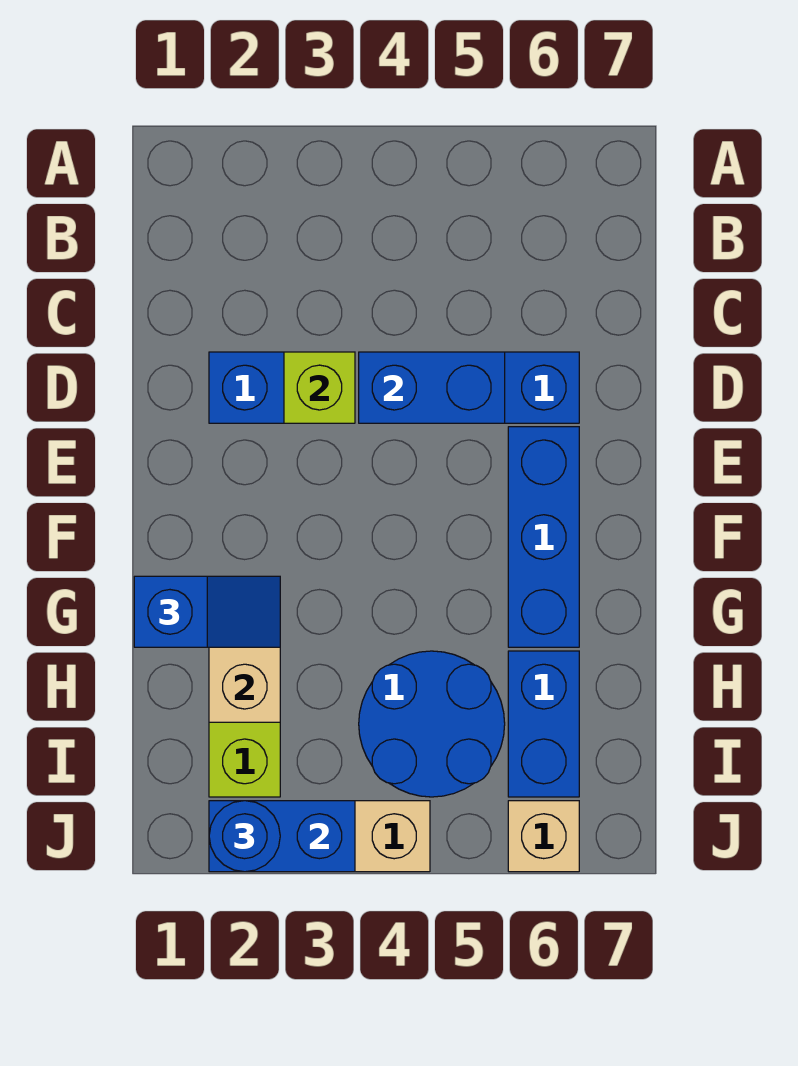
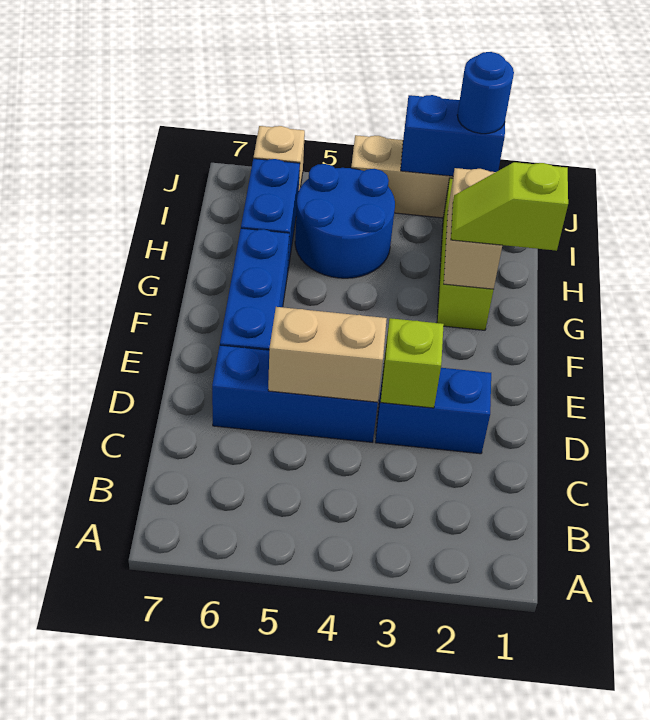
blue brick D4:D5 level 2 -> tan brick D4:D5 level 2
blue slope G1:G2 level 3 top 1 -> lime slope G1:G2 level 3 top 1

